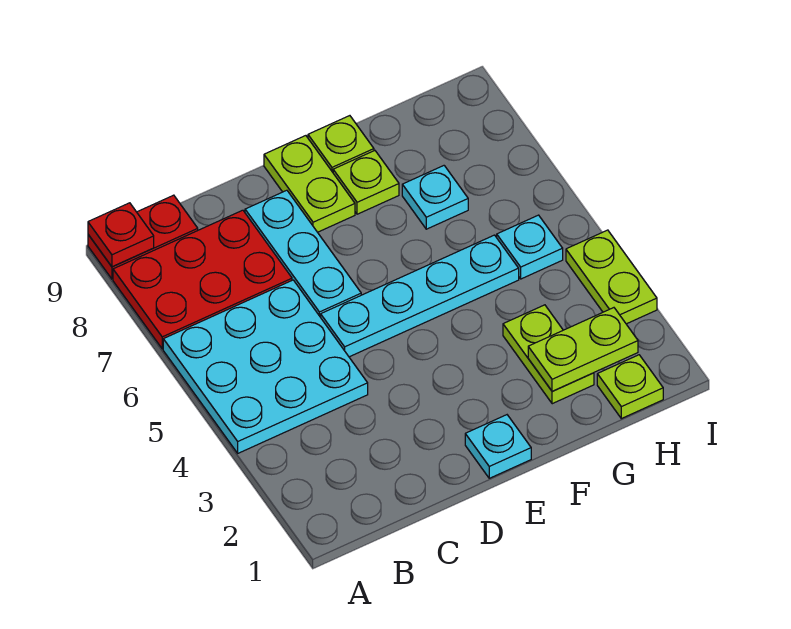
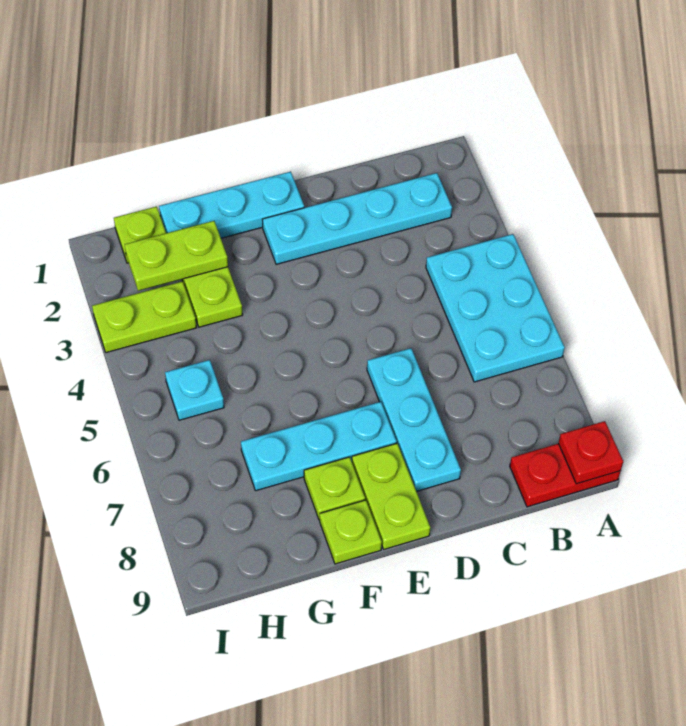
cyan plate A4:C6 level 1 -> cyan plate A4:B6 level 1
red plate A7:C8 level 1 -> none
cyan plate D5:G5 level 1 -> cyan plate B2:E2 level 1
cyan plate E1 level 1 -> cyan plate E1:G1 level 1
cyan plate G7 level 1 -> cyan plate E7:G7 level 1
lime plate I3:I4 level 1 -> lime plate H3:I3 level 1

